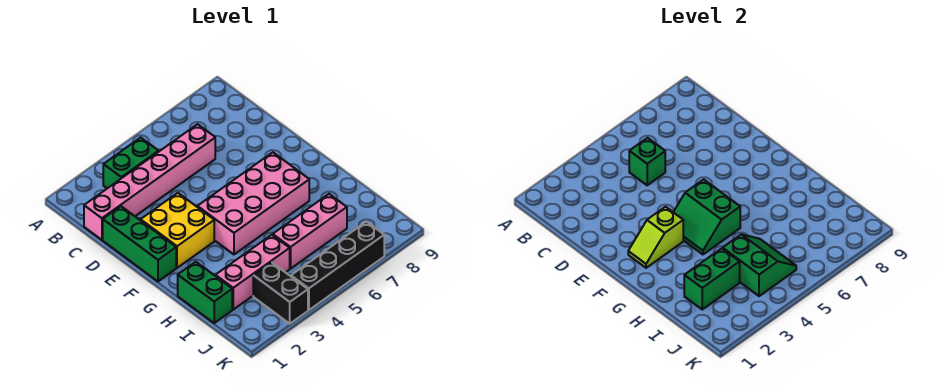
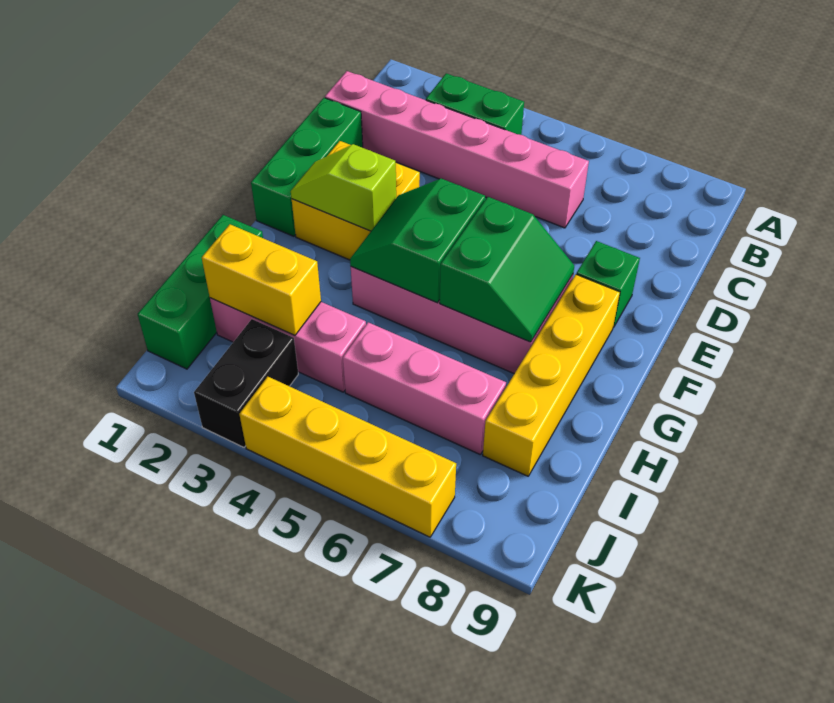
green brick C5 level 2 -> green brick E8 level 1
none -> yellow brick F8:I8 level 1
green brick H1:I1 level 1 -> green brick H1:J1 level 1
green brick I2:I3 level 2 -> yellow brick I2:I3 level 2
green slope I4:J5 level 2 top 4 -> green slope F6:G7 level 2 top 6
black brick K4:K7 level 1 -> yellow brick K4:K7 level 1

